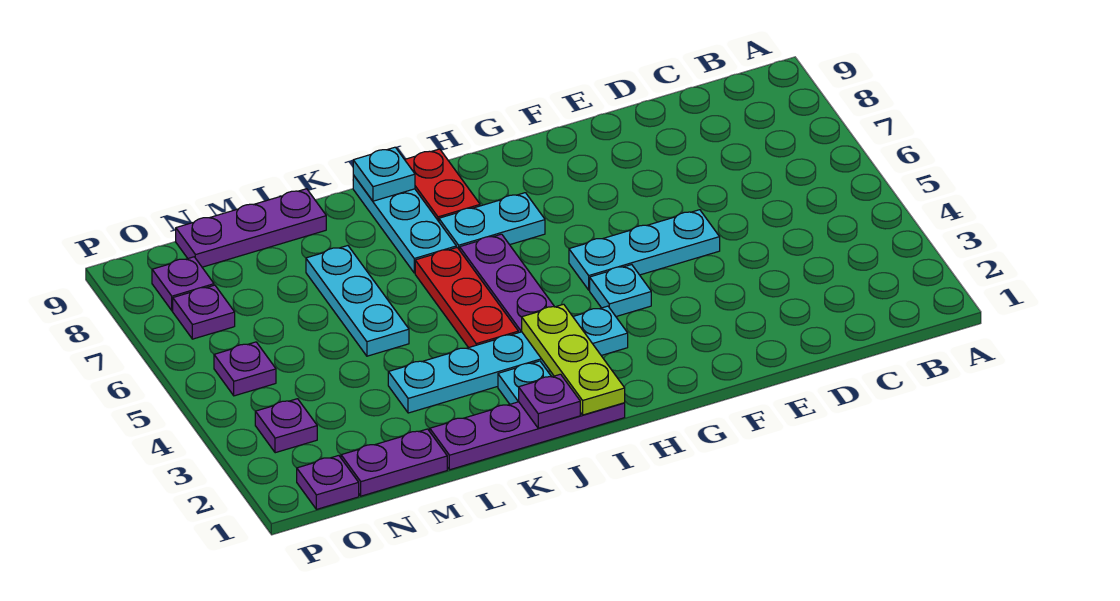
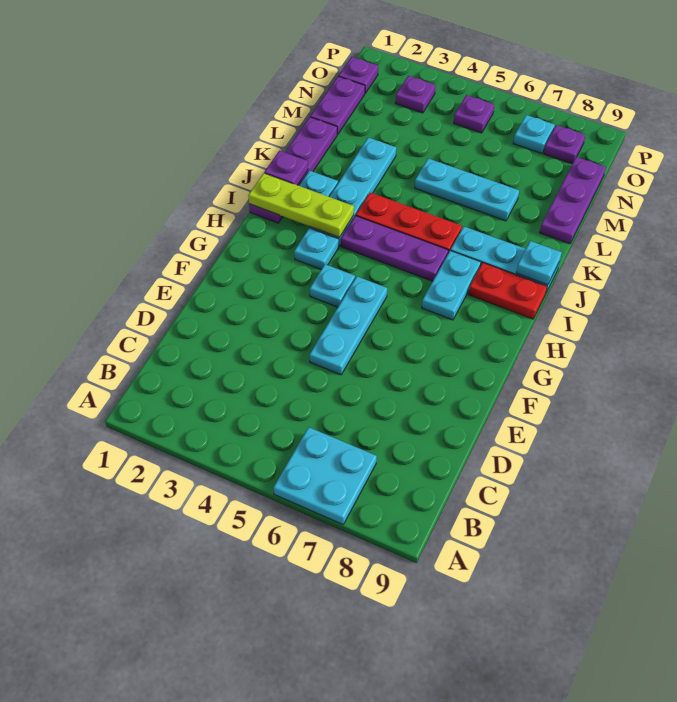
none -> cyan plate A6:B7 level 1
purple plate O7 level 1 -> cyan plate O7 level 1

